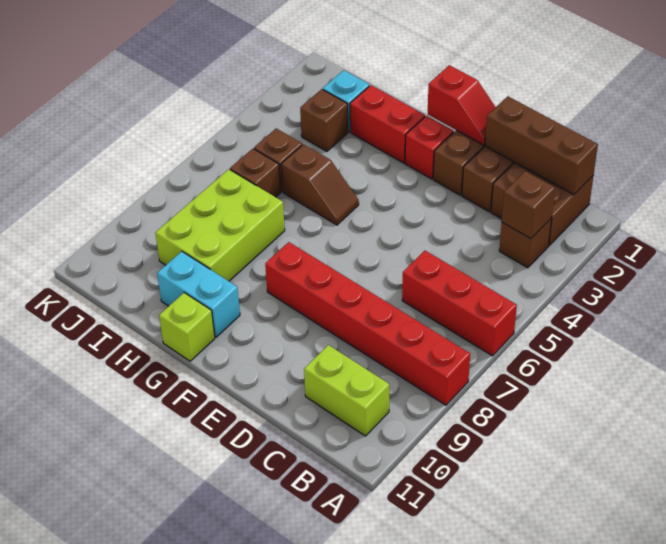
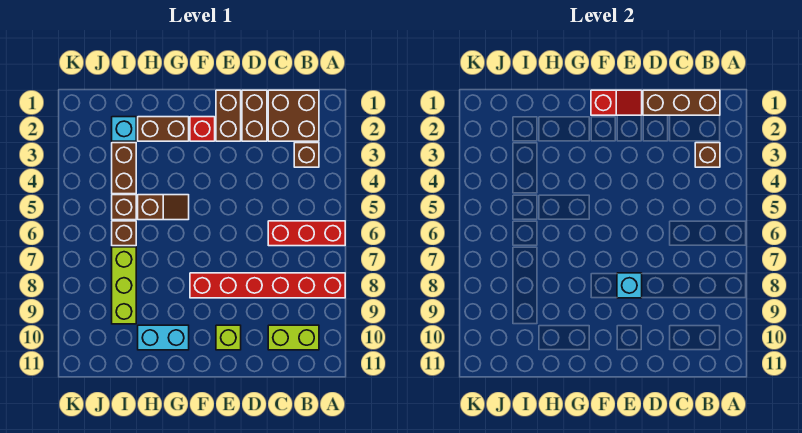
none -> cyan brick E8 level 2
red brick G2:H2 level 1 -> brown brick G2:H2 level 1
lime brick G11 level 1 -> lime brick E10 level 1
lime brick H7:I9 level 1 -> lime brick I7:I9 level 1
brown brick I3 level 1 -> brown brick I3:I4 level 1

